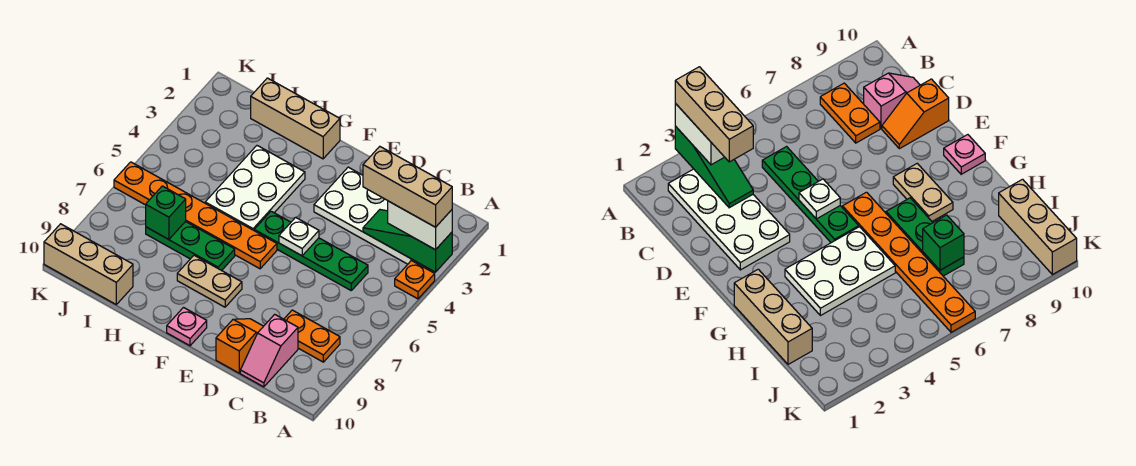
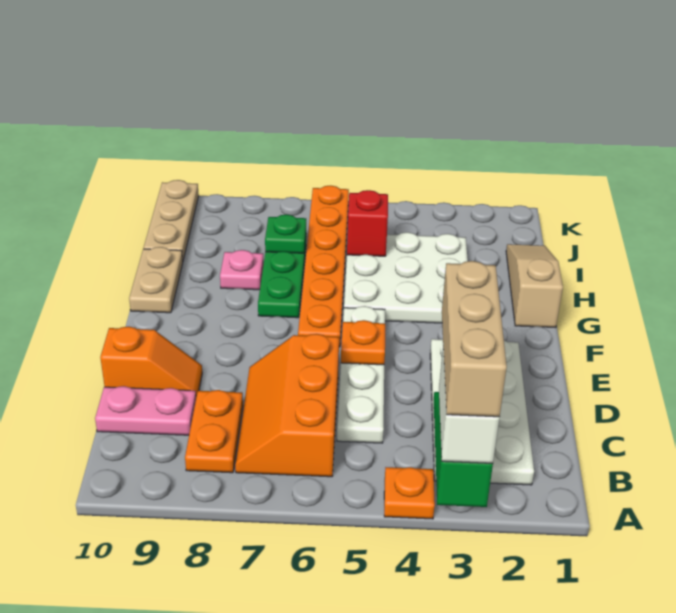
none -> orange slope B6:D7 level 1 top 6
green plate C5:F5 level 1 -> white plate C5:F5 level 1
pink slope C9:C10 level 1 top 9 -> pink plate C9:C10 level 1
white plate E5 level 2 -> orange plate E5 level 2
tan plate F8:G8 level 1 -> tan plate G10:H10 level 1
pink plate F10 level 1 -> pink plate H8 level 1
tan brick G1:I1 level 1 -> tan slope G1:I1 level 1 top G
white plate G3:H5 level 1 -> white plate G3:I5 level 1
none -> red brick I5 level 2
green brick I7 level 2 -> green plate I7 level 2
tan brick I10:K10 level 1 -> tan plate I10:K10 level 1

